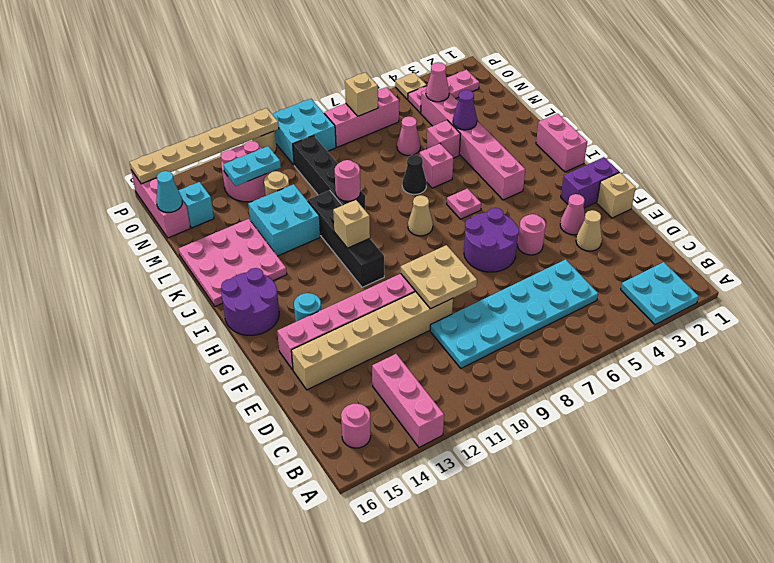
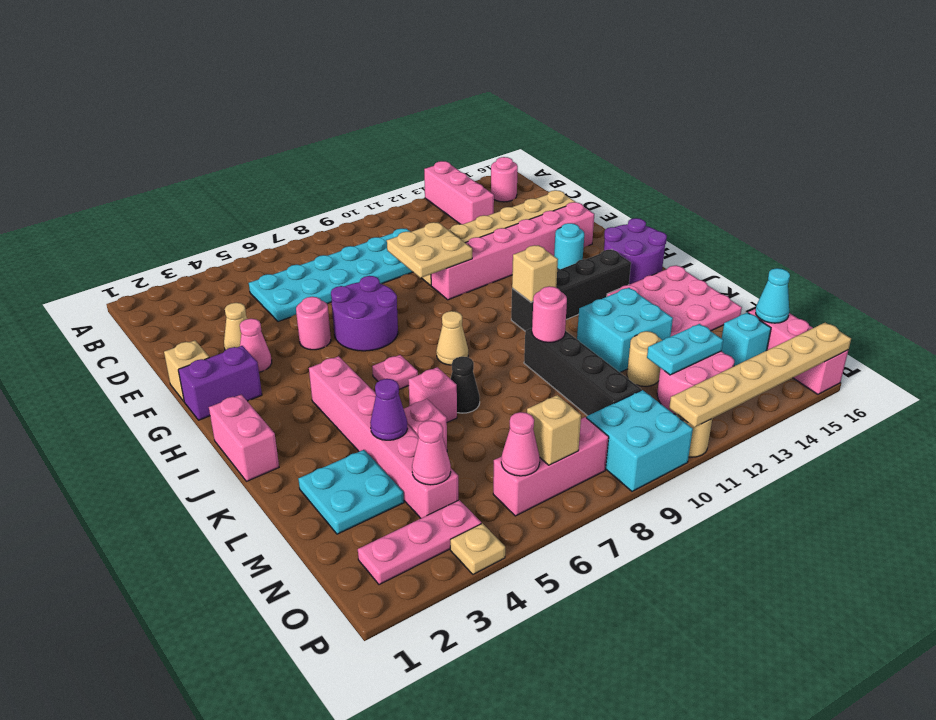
cyan plate A2:B3 level 1 -> cyan plate L2:M3 level 1
black brick H11:K11 level 1 -> black brick I11:I14 level 1
pink cone M6 level 1 -> pink cone O6 level 2

